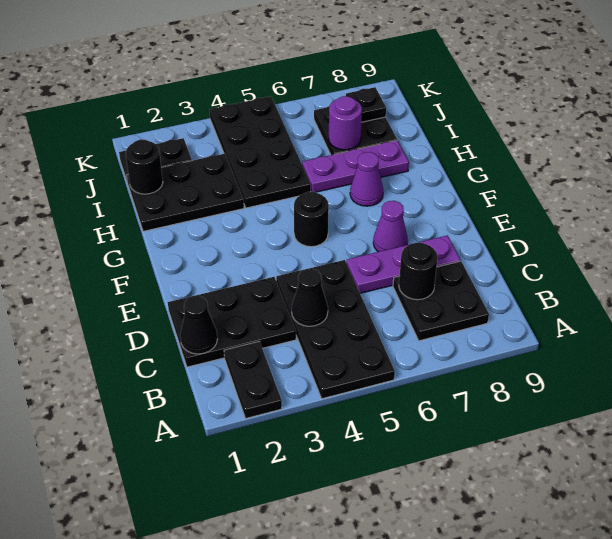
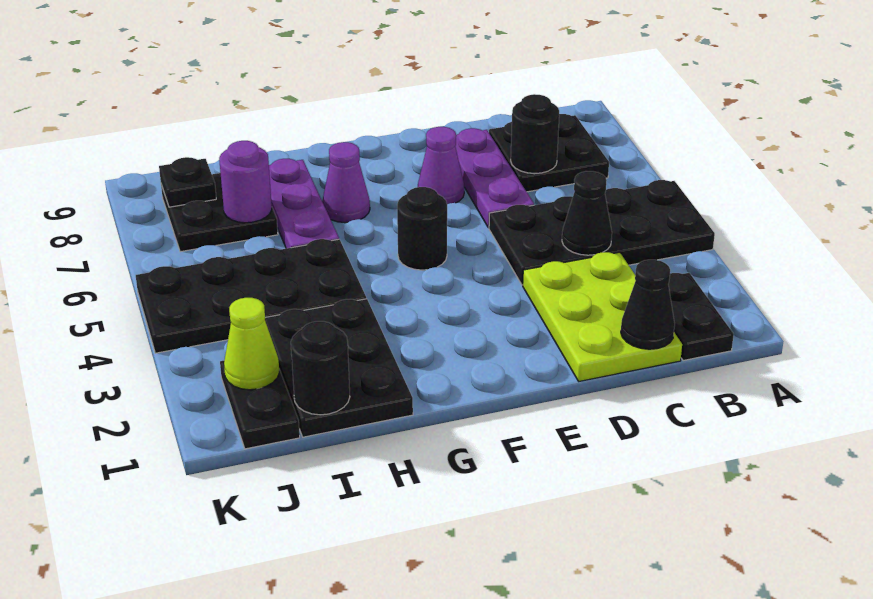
black plate A2:B2 level 1 -> black plate B1:B2 level 1
black plate C1:D3 level 1 -> lime plate C1:D3 level 1
none -> lime cone J2 level 2

